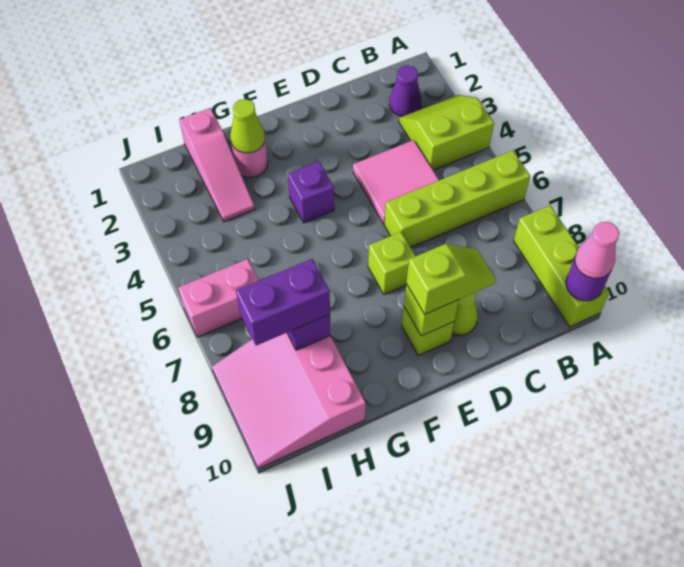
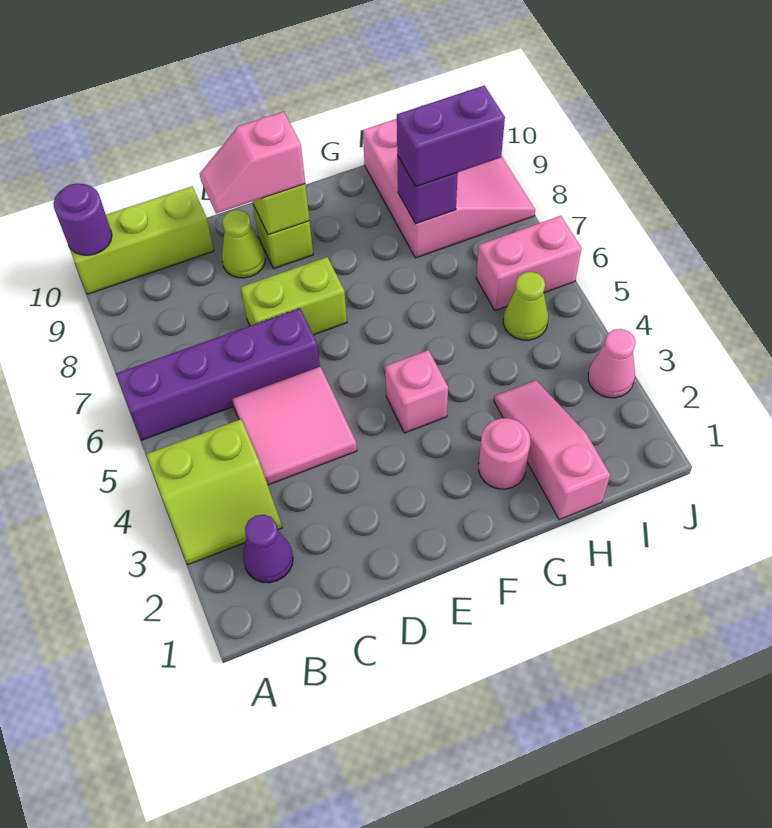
lime brick A6:D6 level 1 -> purple brick A6:D6 level 1
lime brick A8:A10 level 1 -> lime brick A10:C10 level 1
pink cone A10 level 3 -> pink cone J3 level 1
lime slope D9:E9 level 3 top E -> pink slope D9:E9 level 3 top E
lime brick E7 level 1 -> lime brick D7:E7 level 1
purple brick F4 level 1 -> pink brick F4 level 1
lime cone G2 level 2 -> lime cone I5 level 1

